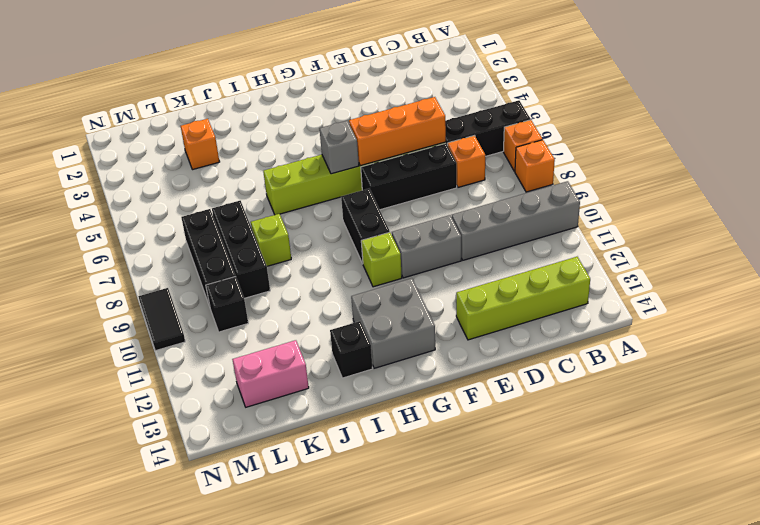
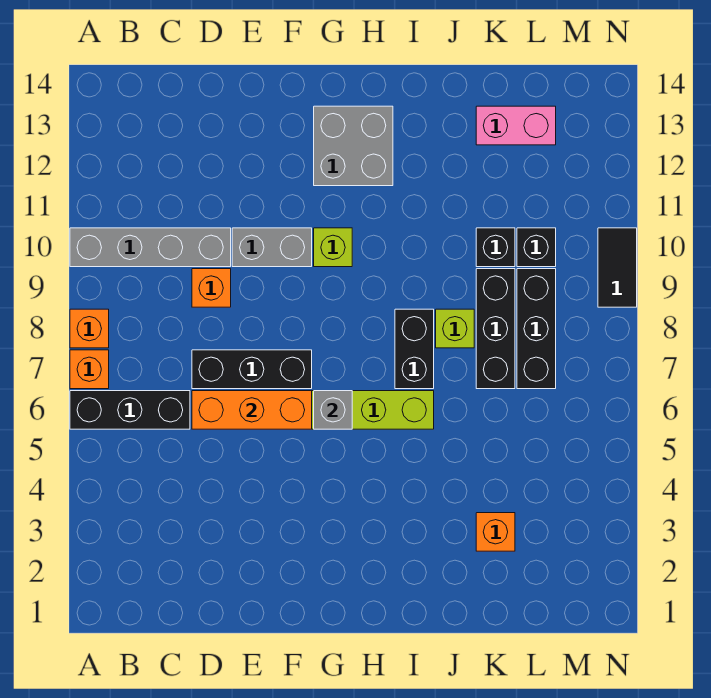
lime brick B13:E13 level 1 -> none
orange brick C7 level 1 -> orange brick D9 level 1
black brick G8:G9 level 1 -> black brick I7:I8 level 1
black brick I13 level 1 -> black brick K10 level 1

